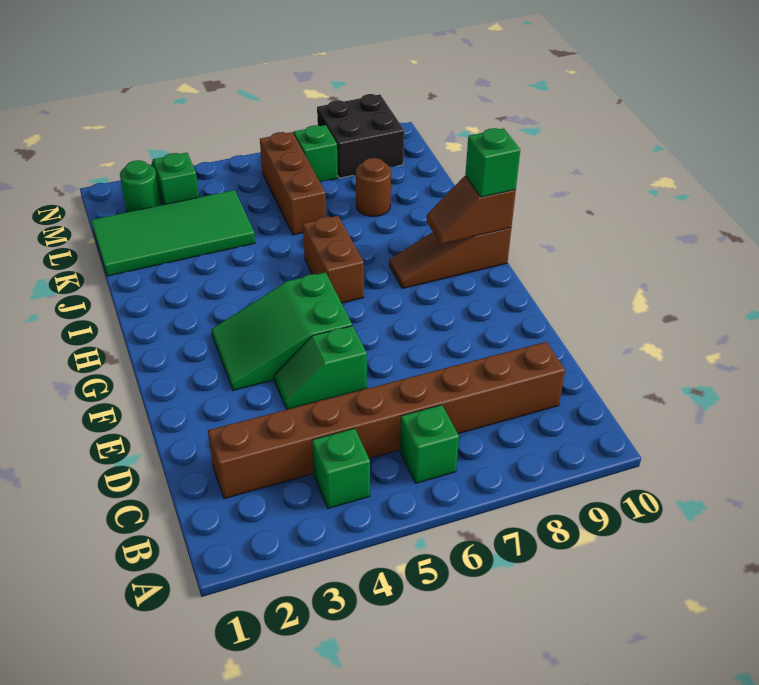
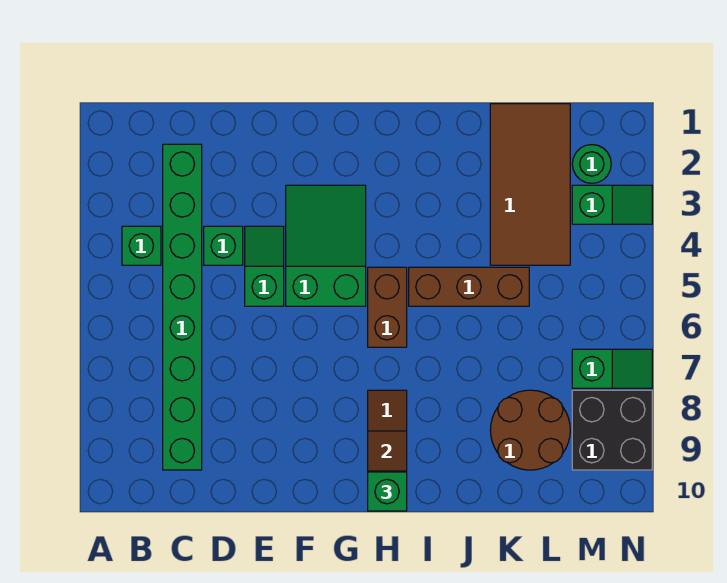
green brick B6 level 1 -> green brick D4 level 1
brown brick C2:C9 level 1 -> green brick C2:C9 level 1
brown brick H6:I6 level 1 -> brown brick H5:H6 level 1
green tile K1:L4 level 1 -> brown tile K1:L4 level 1
brown brick K6:M6 level 1 -> brown brick I5:K5 level 1
brown round brick K8 level 1 -> brown round brick K8:L9 level 1

